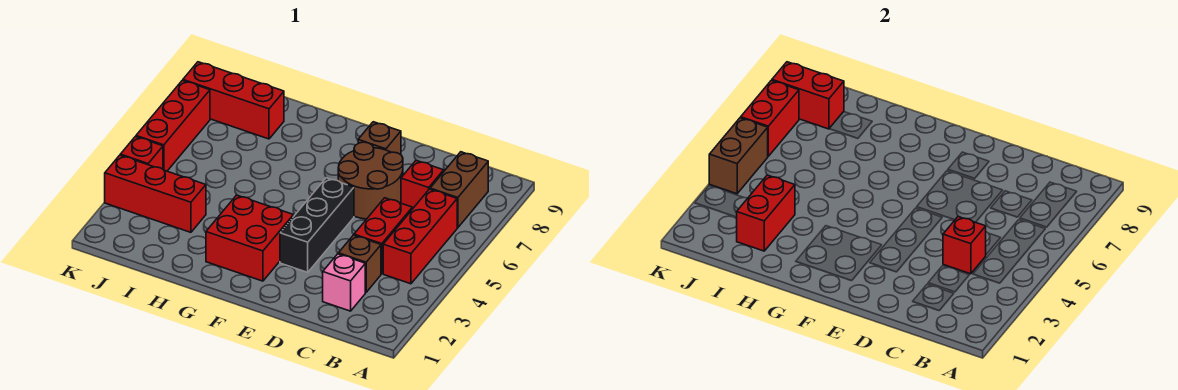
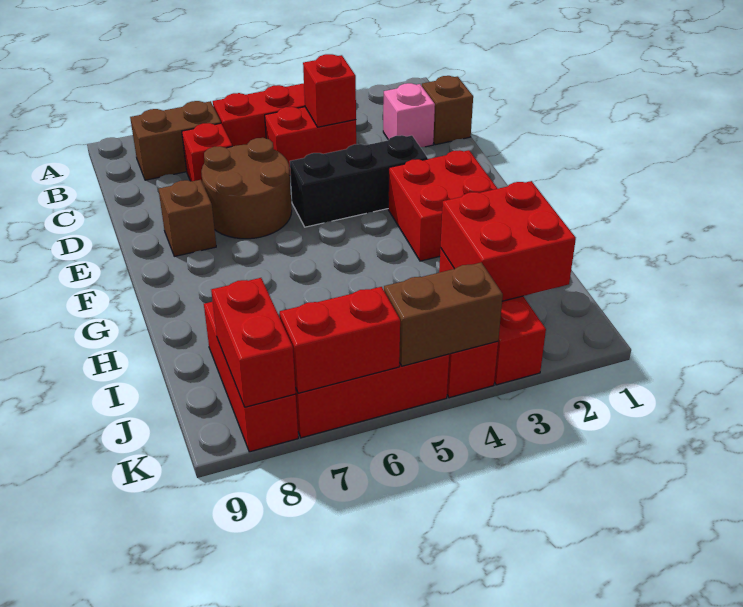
brown brick C3 level 1 -> brown brick C1 level 1
red brick I2:I3 level 2 -> red brick I2:J3 level 2

